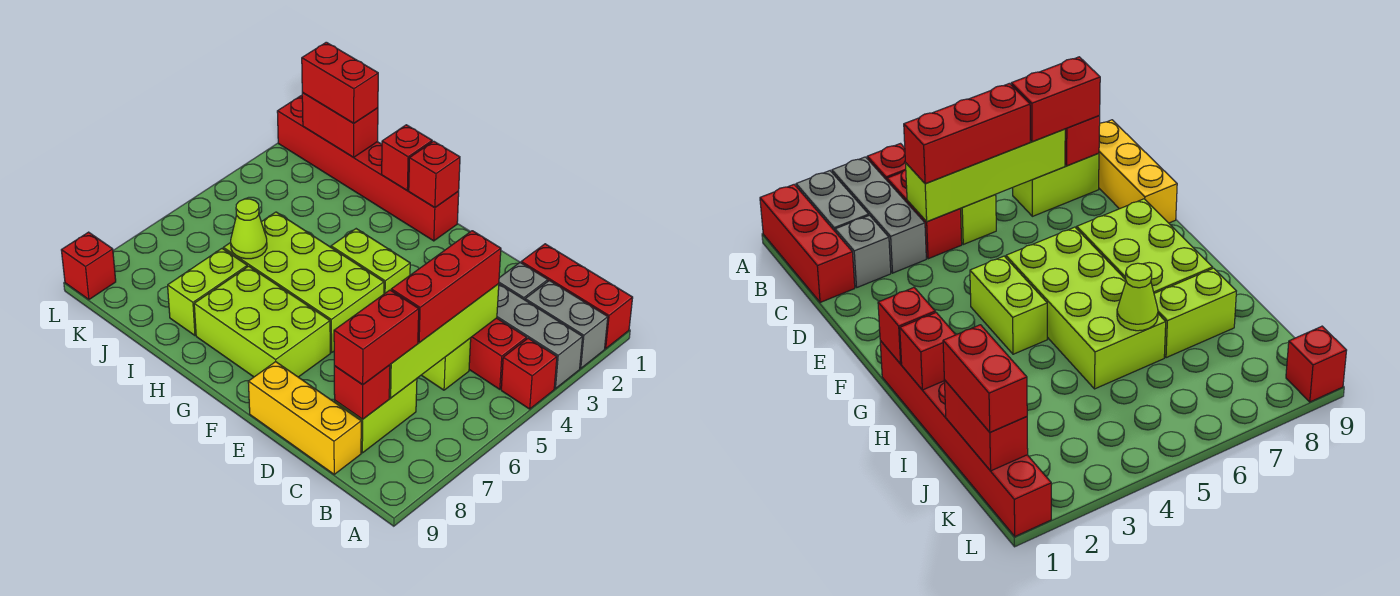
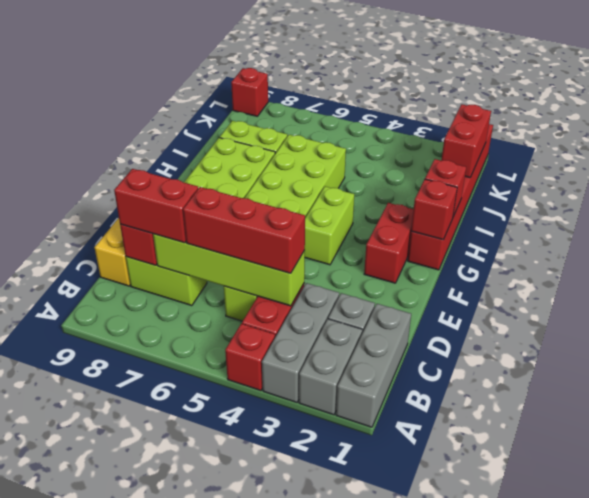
red brick A1:C1 level 1 -> grey brick A1:C1 level 1
lime cone I6 level 2 -> none
red brick J1:K1 level 3 -> red brick F2:G2 level 1

